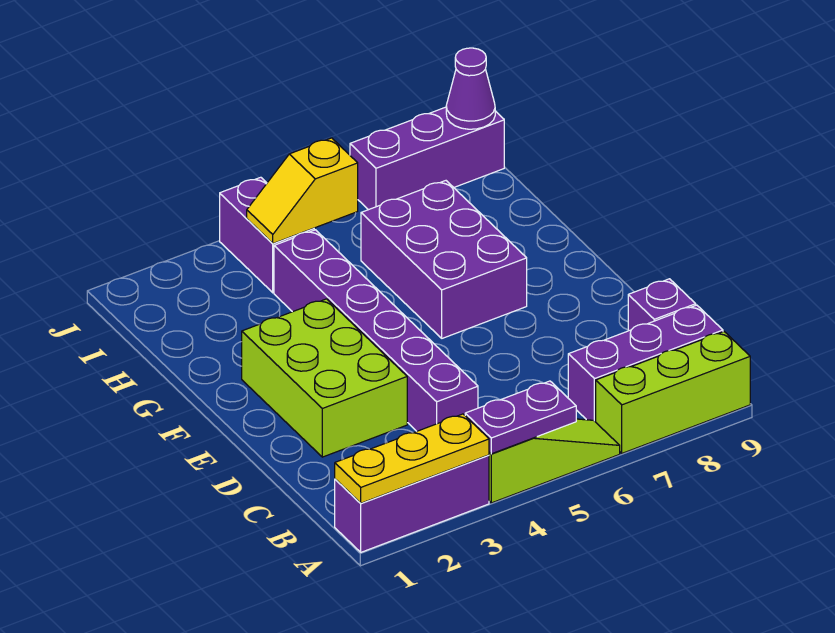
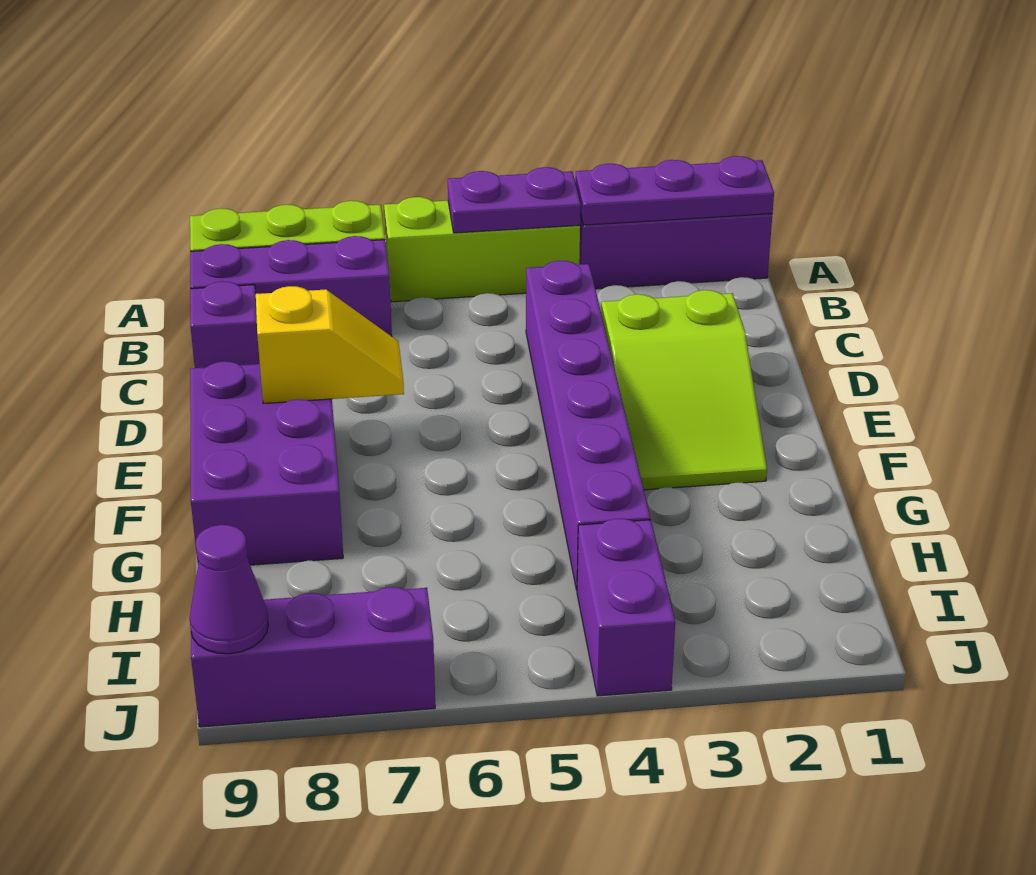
yellow plate A1:A3 level 2 -> purple plate A1:A3 level 2
lime slope A4:A6 level 1 top 4 -> lime brick A4:A6 level 1
lime brick D2:F3 level 1 -> lime slope D2:F3 level 1 top D
purple brick F6:H7 level 1 -> purple brick E8:G9 level 1
yellow slope I4:I5 level 2 top 5 -> yellow slope E7:E8 level 2 top 8

